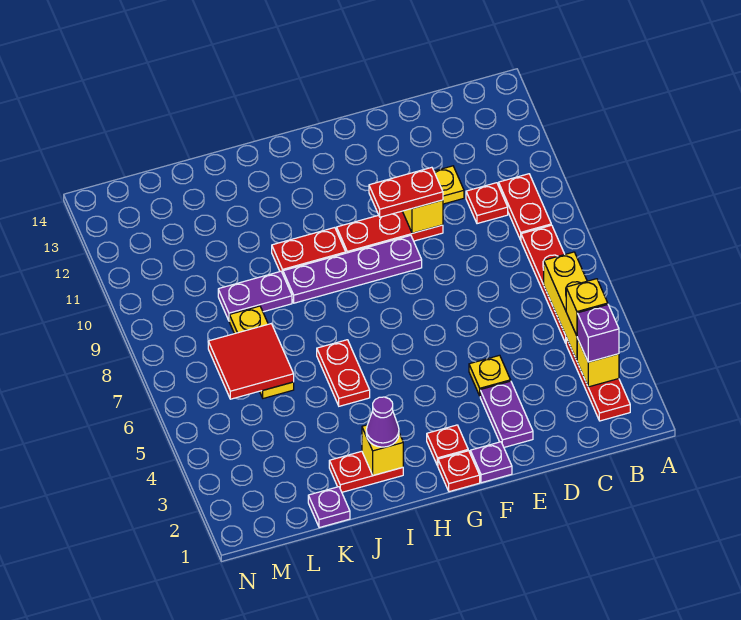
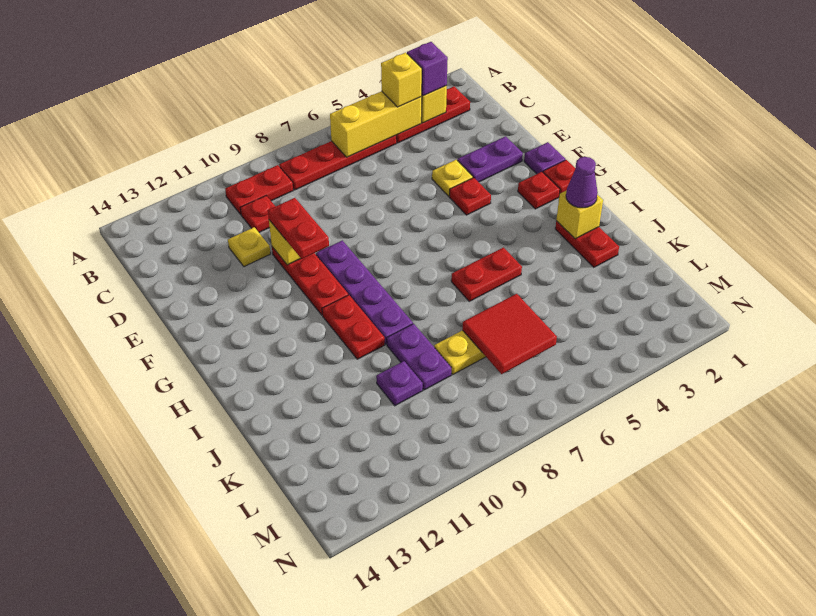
none -> red plate F4 level 1
purple plate K1 level 1 -> purple plate K10 level 1

